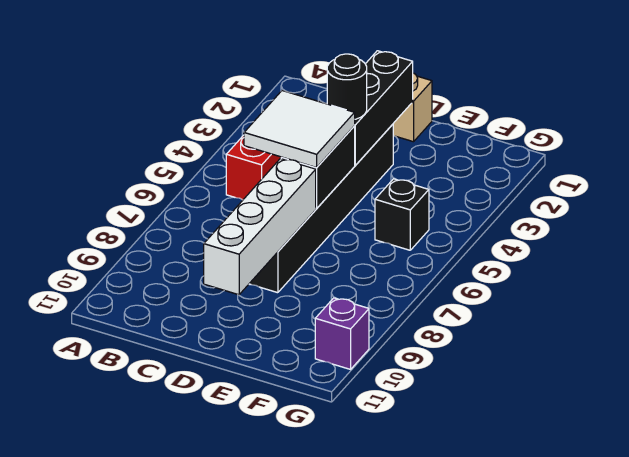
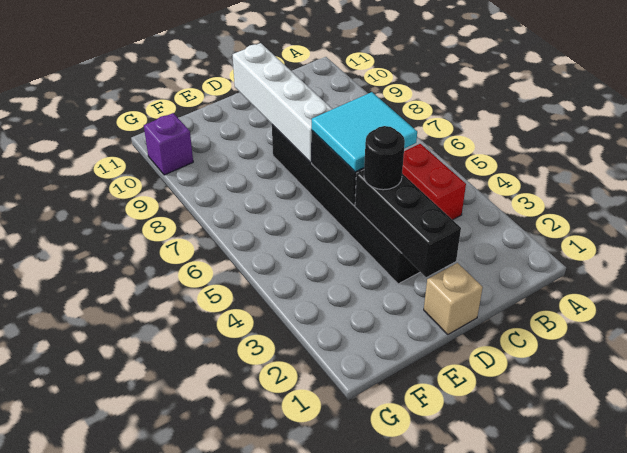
white tile C5:D6 level 3 -> cyan tile C5:D6 level 3
black brick F5 level 1 -> none

